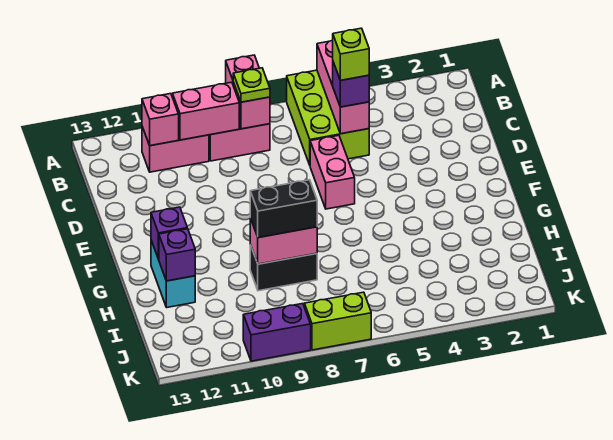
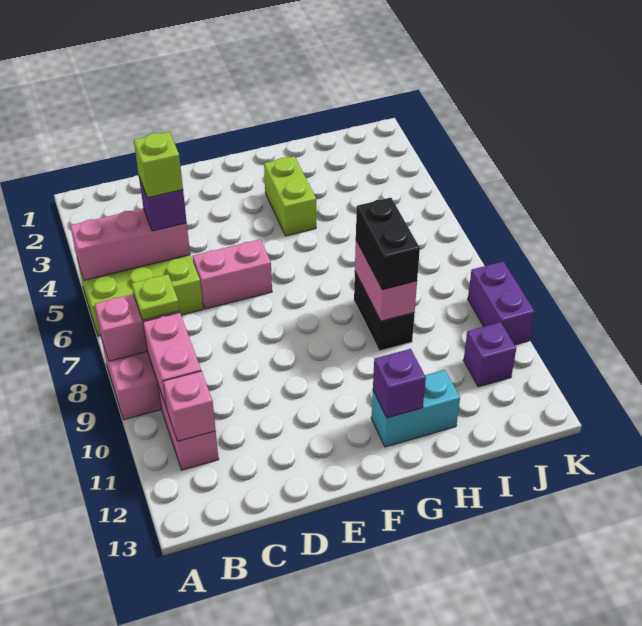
purple brick H12 level 2 -> purple brick J11 level 1
lime brick K7:K8 level 1 -> lime brick G3:G4 level 1

